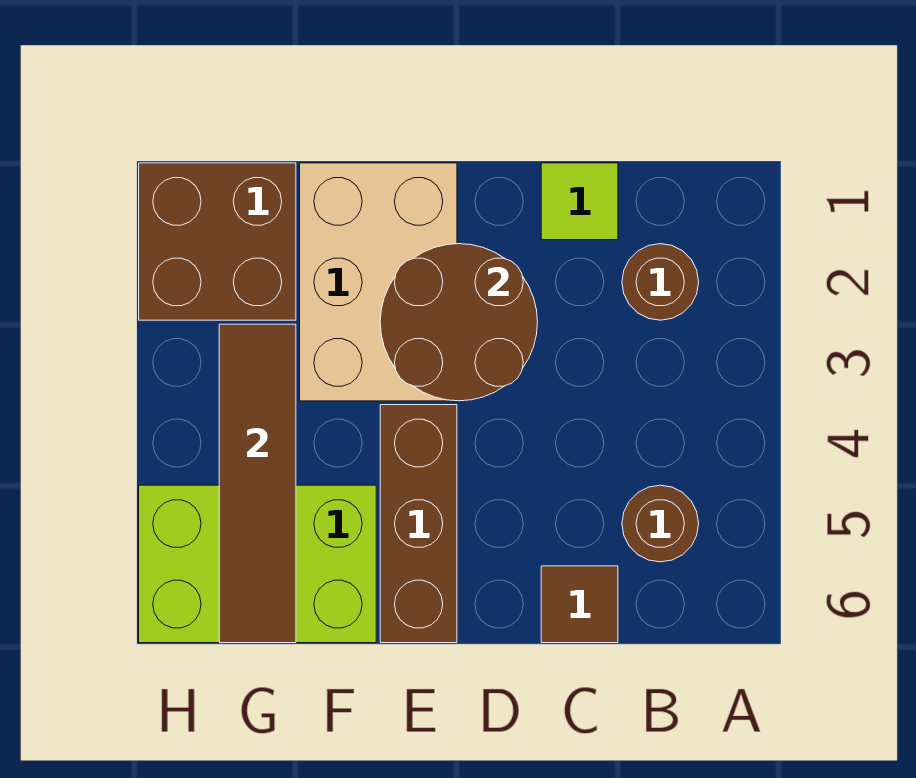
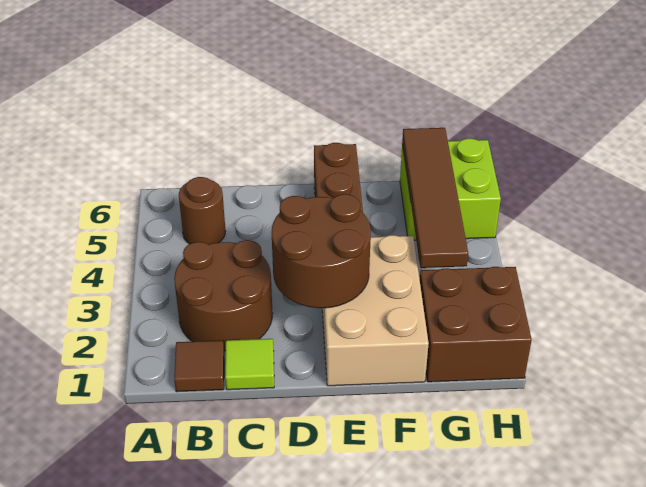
brown round brick B2 level 1 -> brown round brick B2:C3 level 1
brown tile C6 level 1 -> brown tile B1 level 1
lime brick F5:H6 level 1 -> lime brick G5:H6 level 1

